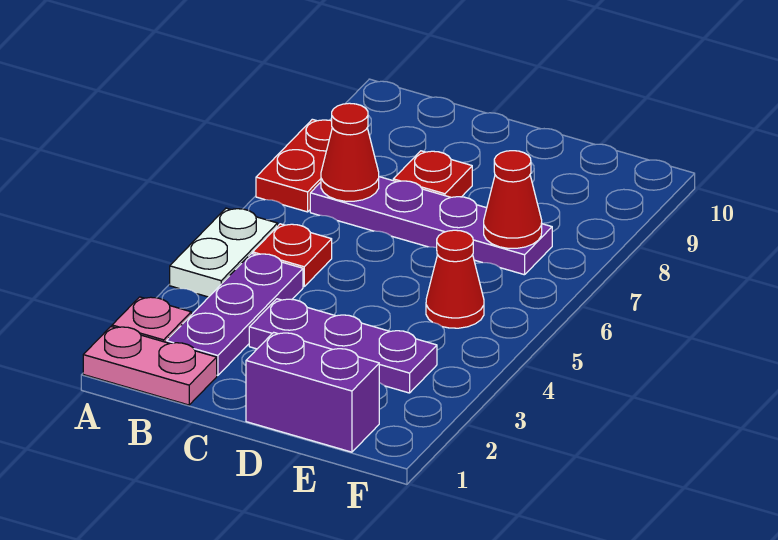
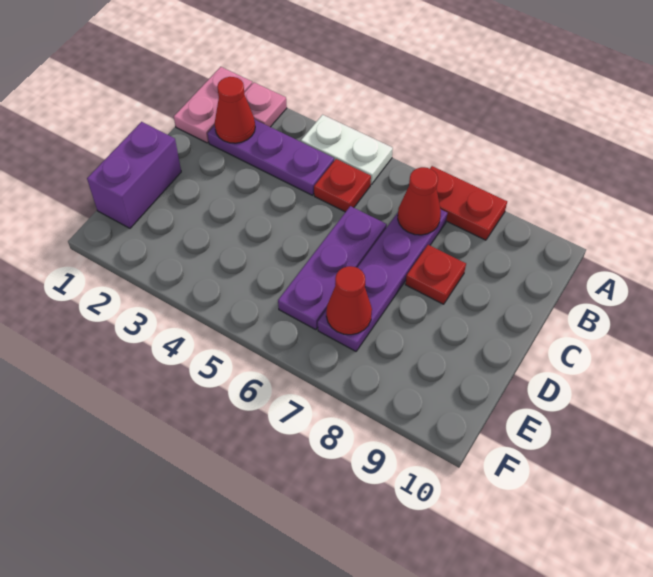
purple plate C3:E3 level 1 -> purple plate C6:E6 level 1
red cone E5 level 1 -> red cone B2 level 2

